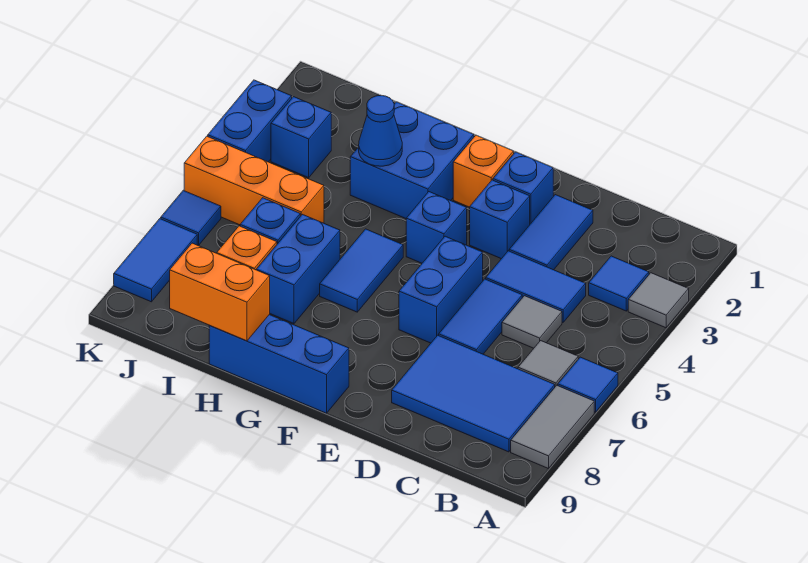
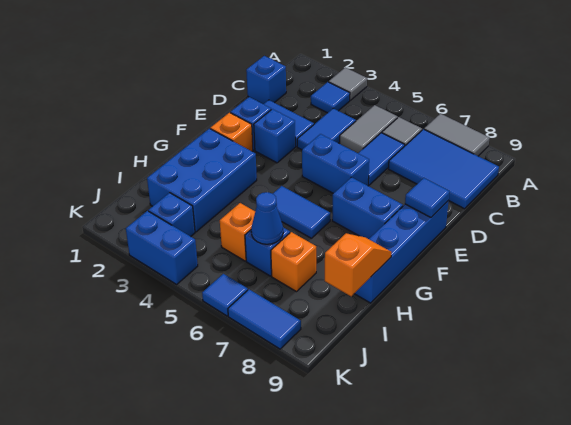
blue tile A6 level 1 -> blue tile E9 level 2
blue tile B7:D8 level 1 -> blue tile B7:C9 level 1
grey tile C5 level 1 -> grey tile B5:C5 level 1
blue tile D5:D6 level 1 -> blue tile C6:D6 level 1
blue brick F4 level 1 -> blue brick C1 level 1
blue brick F9:H9 level 1 -> blue brick E9:H9 level 1
blue brick G2:H3 level 1 -> blue brick G2:I3 level 1
blue cone H3 level 2 -> blue cone I6 level 2
blue brick H6:H7 level 1 -> blue brick F7:F8 level 1
orange brick H9:I9 level 2 -> orange slope H9:I9 level 2 top I
orange brick I5:K5 level 1 -> orange brick I5 level 1

